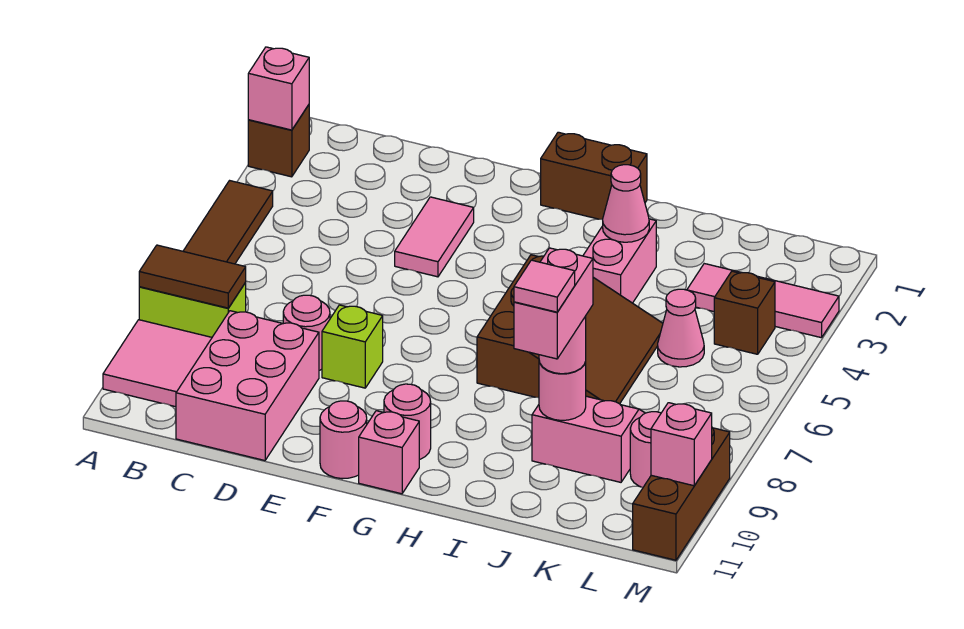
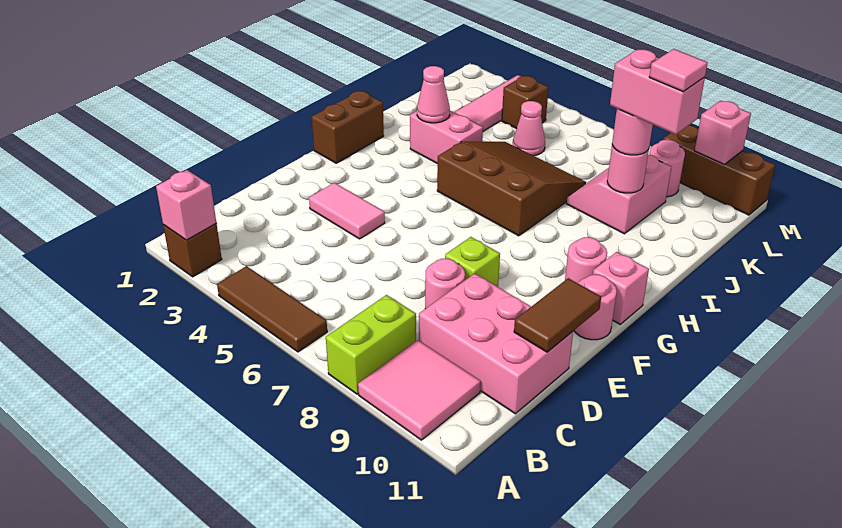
brown tile A8:B8 level 2 -> brown tile D11:E11 level 2

